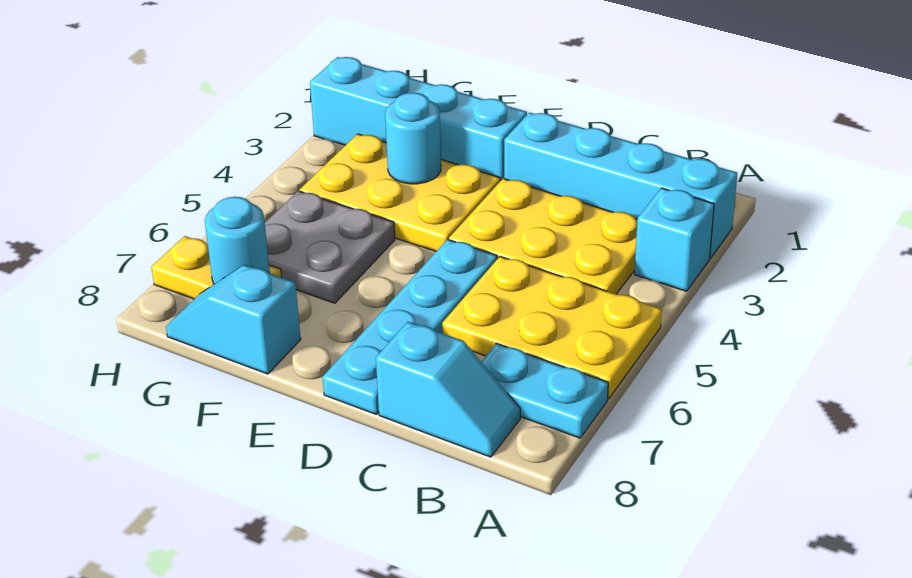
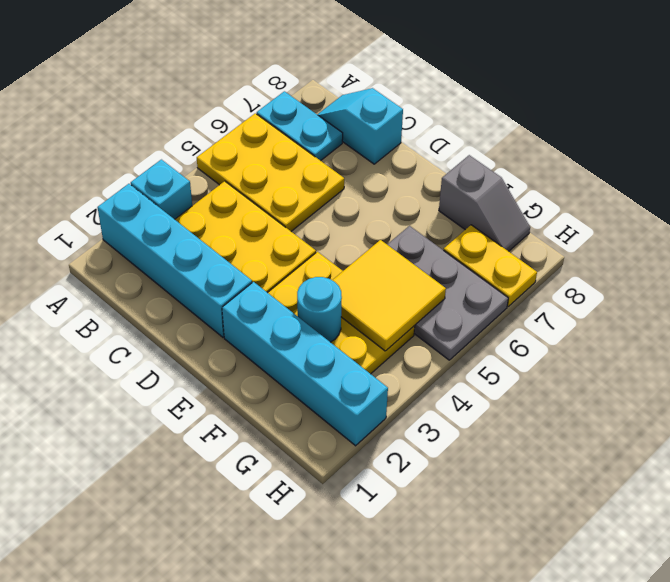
cyan plate D5:D8 level 1 -> none
none -> yellow tile F4:G5 level 2
grey plate F5:G6 level 1 -> grey plate F5:H6 level 1
cyan slope F8:G8 level 1 top F -> grey slope F8:G8 level 1 top F
cyan round brick G7 level 2 -> none

